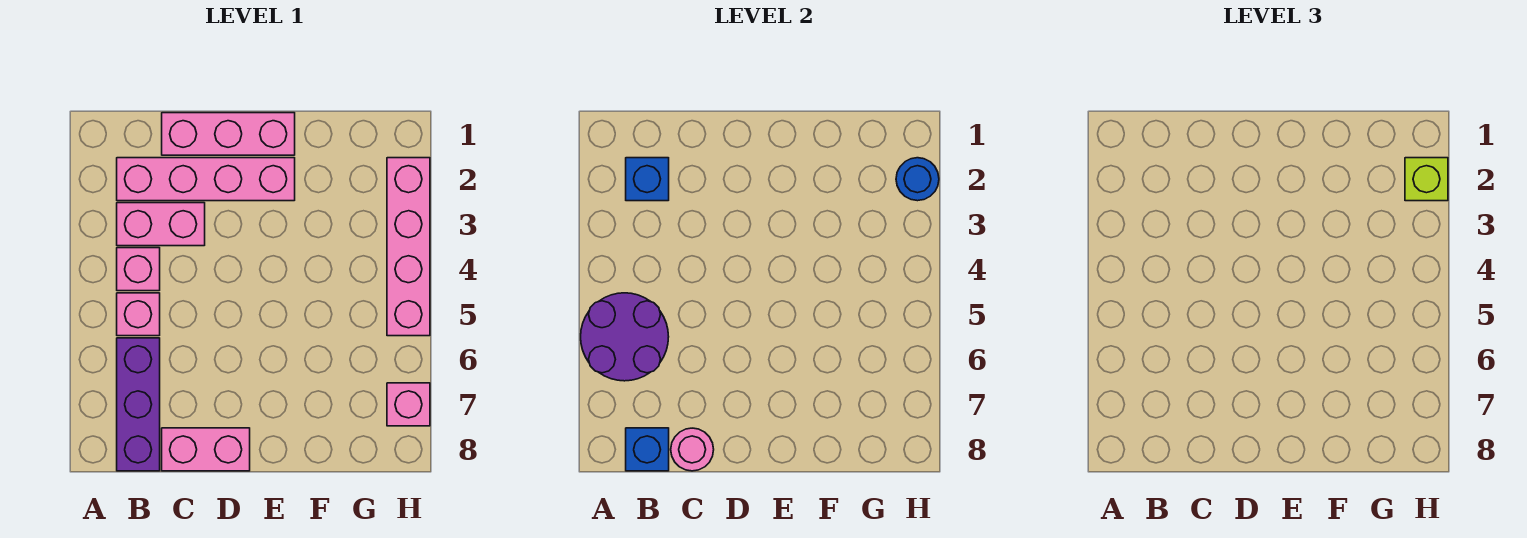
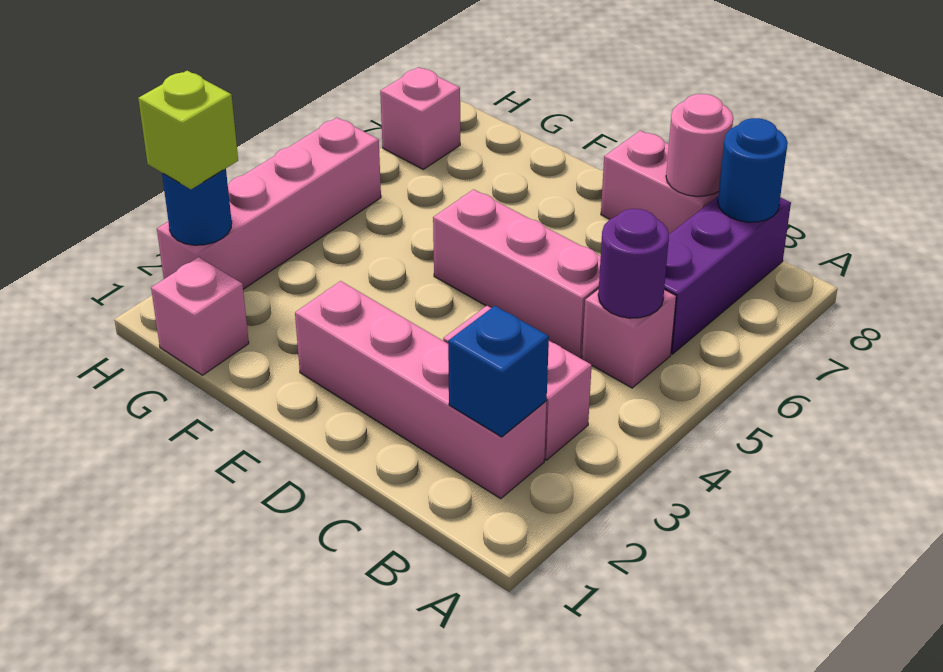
purple round brick A5:B6 level 2 -> purple round brick B5 level 2
pink brick B4 level 1 -> pink brick G1 level 1
blue brick B8 level 2 -> blue round brick B8 level 2
pink brick C1:E1 level 1 -> pink brick C5:E5 level 1

